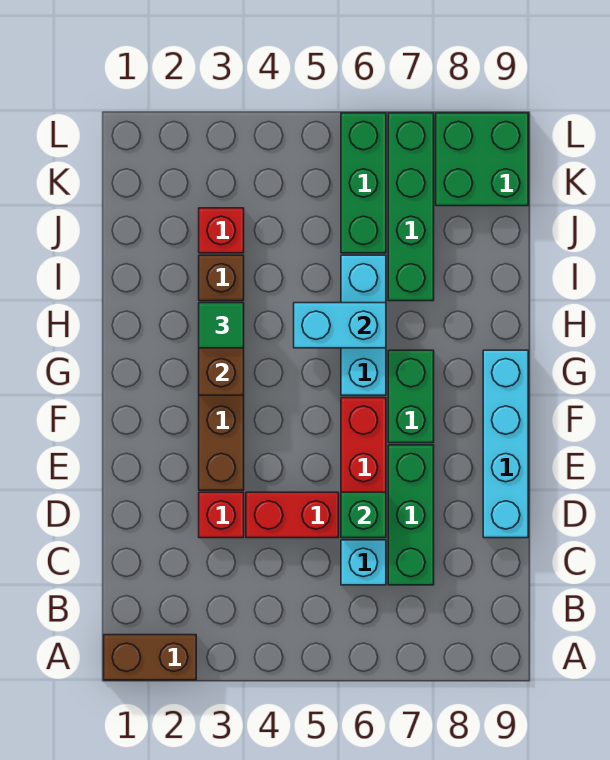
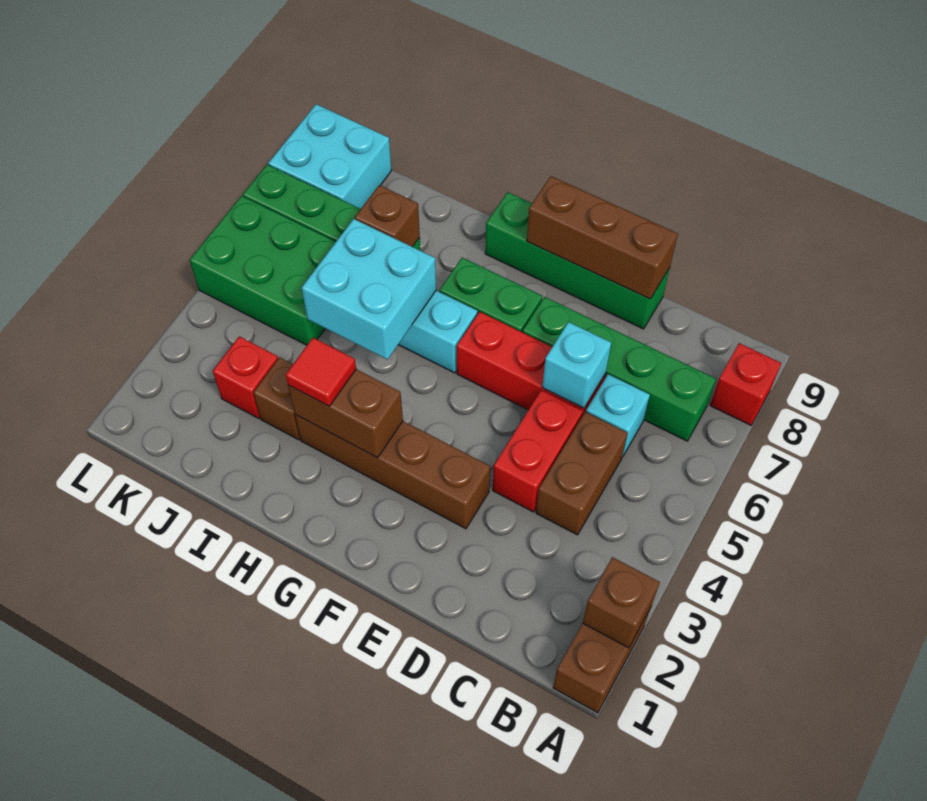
none -> brown brick A2 level 2
none -> brown brick C4:C5 level 1
green brick C7:E7 level 1 -> green brick B7:E7 level 1
red brick D3 level 1 -> red brick A8 level 1
green brick D6 level 2 -> cyan brick D6 level 2
cyan brick D9:G9 level 1 -> green brick D9:G9 level 1
none -> brown brick D9:F9 level 2
green tile H3 level 3 -> red tile H3 level 3
cyan brick H5:H6 level 2 -> cyan brick H5:I6 level 2
none -> brown brick I7 level 2
green brick J6:L6 level 1 -> green brick J5:L6 level 1
green brick K8:L9 level 1 -> cyan brick K8:L9 level 1

